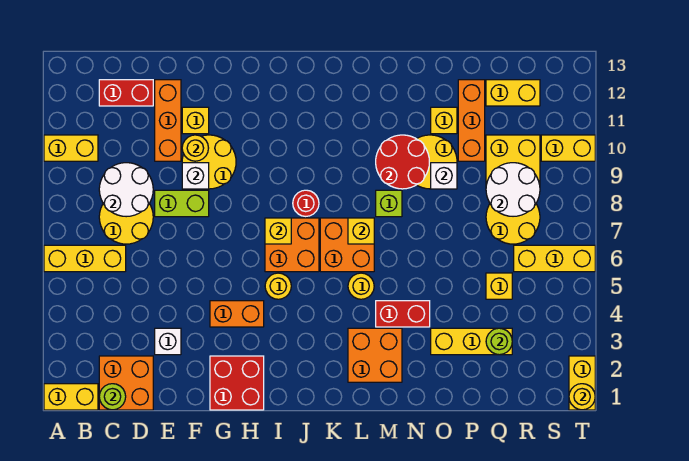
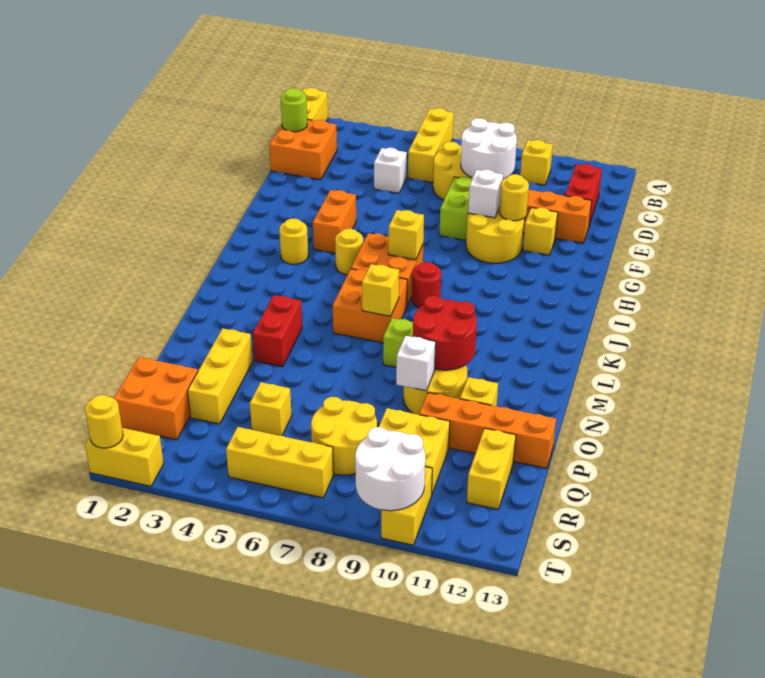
yellow brick A10:B10 level 1 -> yellow brick B10 level 1
white brick E3 level 1 -> white brick D5 level 1
red brick G1:H2 level 1 -> none
orange brick L2:M3 level 1 -> orange brick Q1:R2 level 1
yellow round brick L5 level 1 -> yellow round brick I3 level 1
orange brick P10:P12 level 1 -> orange brick P10:P13 level 1
lime round brick Q3 level 2 -> none
white round brick Q8:R9 level 2 -> white round brick S9:T10 level 2
yellow brick R6:T6 level 1 -> yellow brick S5:S7 level 1

